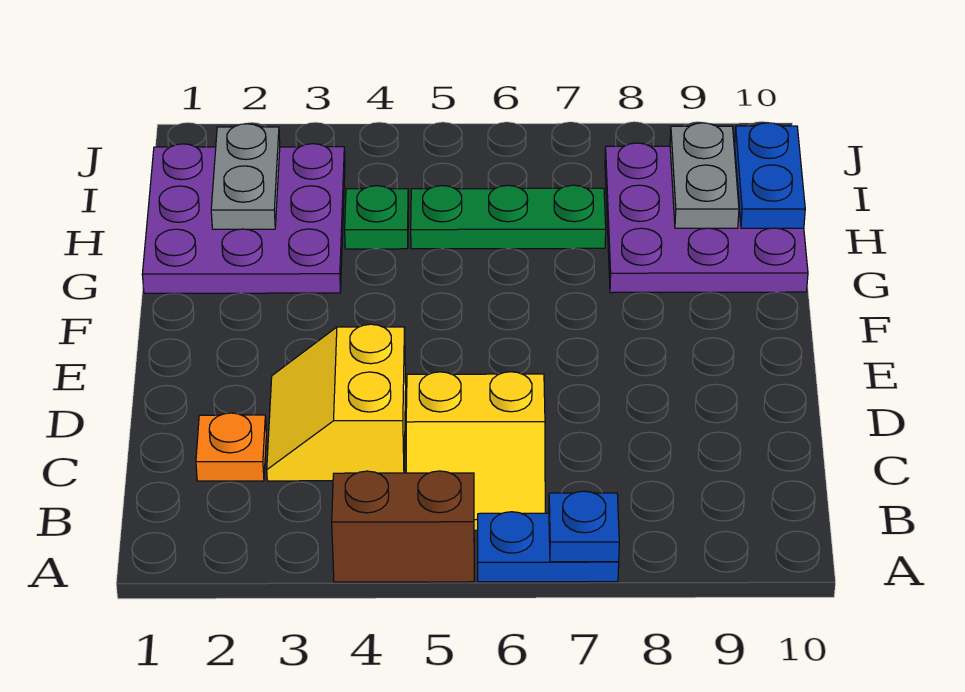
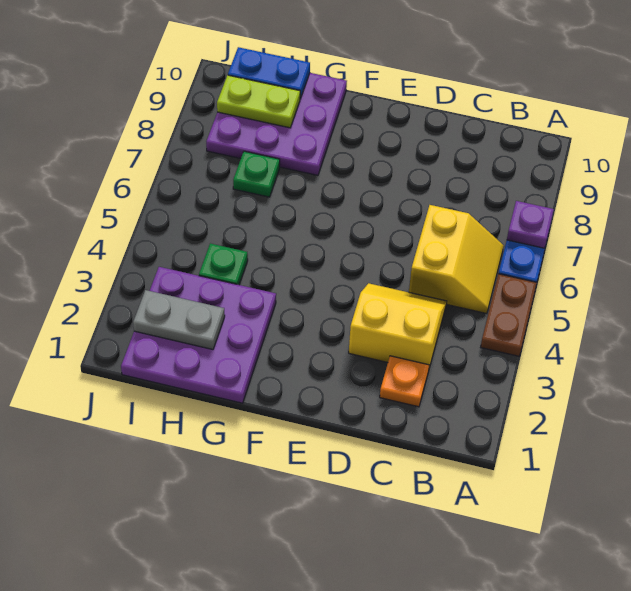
brown brick A4:A5 level 1 -> brown plate A4:A5 level 1
blue plate A7 level 2 -> purple plate A7 level 2
yellow slope C3:D4 level 1 top 4 -> yellow slope C3:D4 level 1 top 3
green plate H5:H7 level 1 -> green plate H7 level 1
grey plate H9:I9 level 2 -> lime plate H9:I9 level 2

